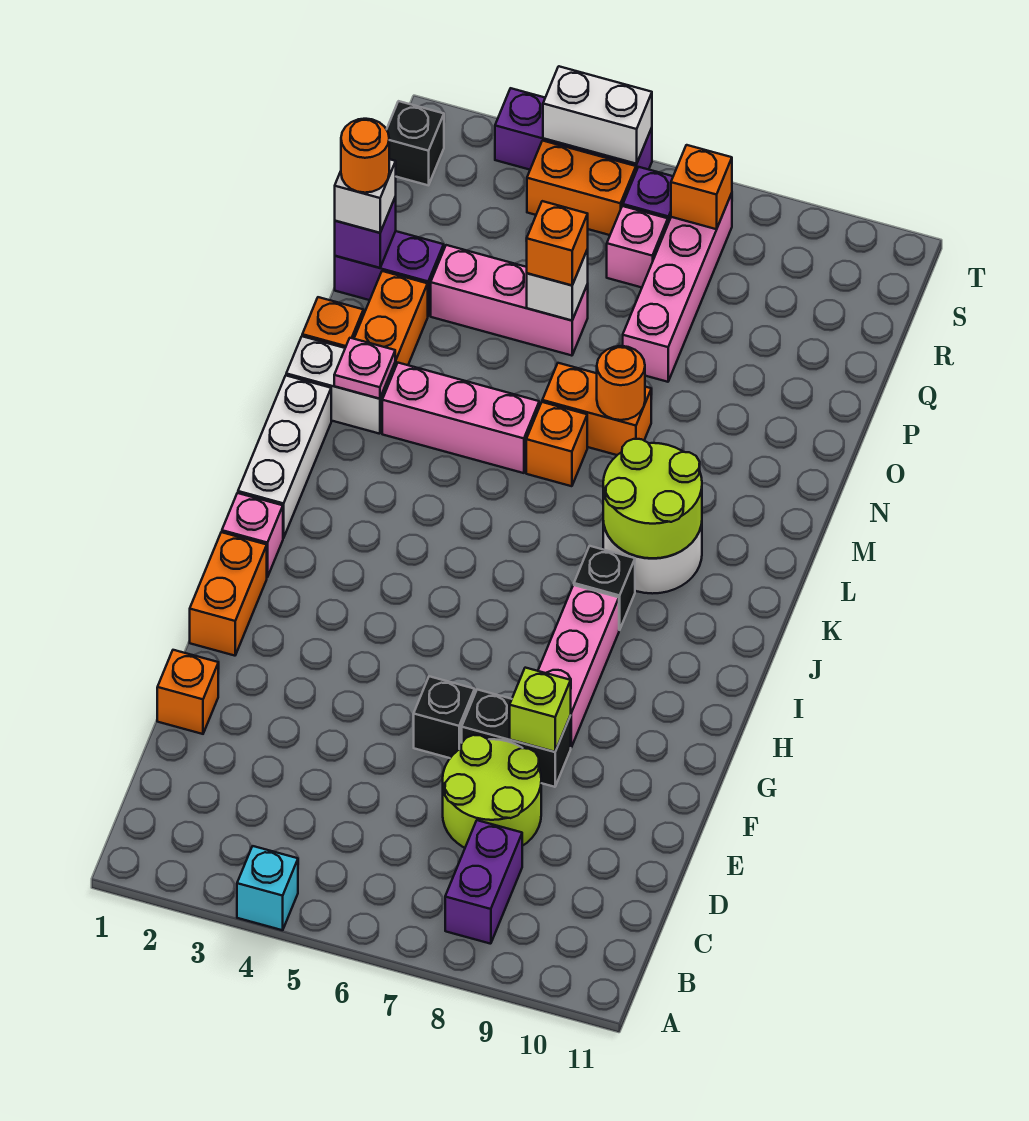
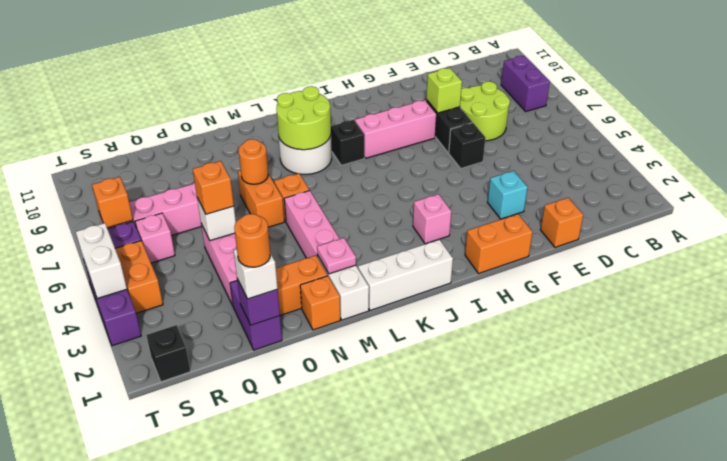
cyan brick A4 level 1 -> cyan brick F3 level 1
purple brick B8:C8 level 1 -> purple brick B8:B9 level 1
pink brick I1 level 1 -> pink brick I3 level 1

